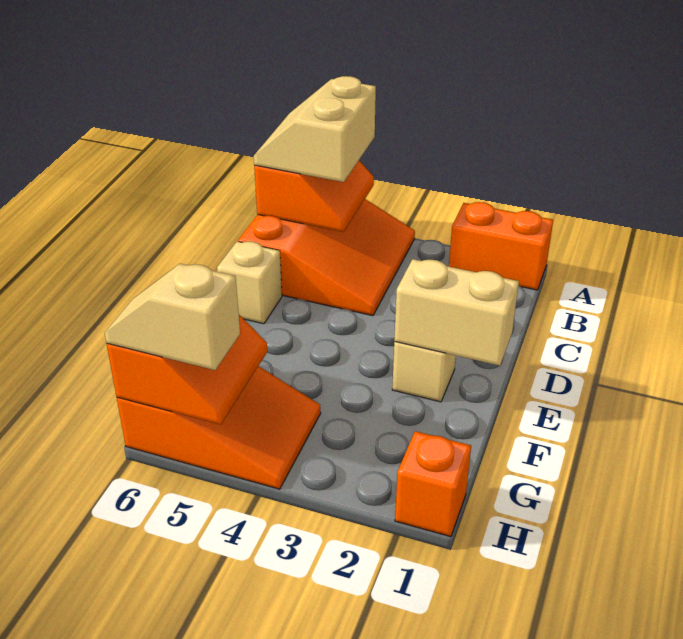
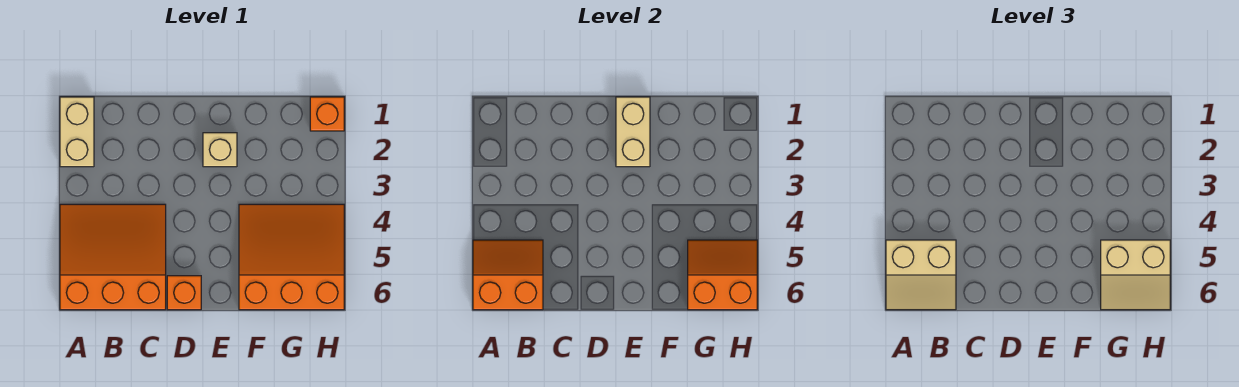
orange brick A1:A2 level 1 -> tan brick A1:A2 level 1
tan brick D6 level 1 -> orange brick D6 level 1
orange slope G4:H6 level 1 top 6 -> orange slope F4:H6 level 1 top 6
tan slope H5:H6 level 3 top 5 -> tan slope G5:H6 level 3 top 5

